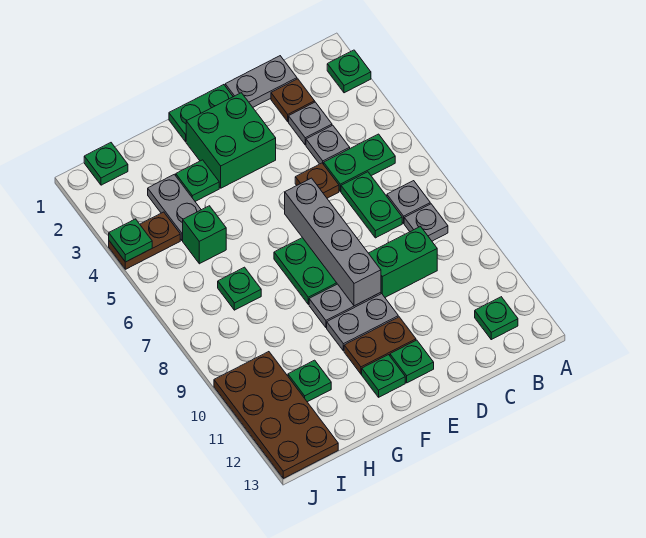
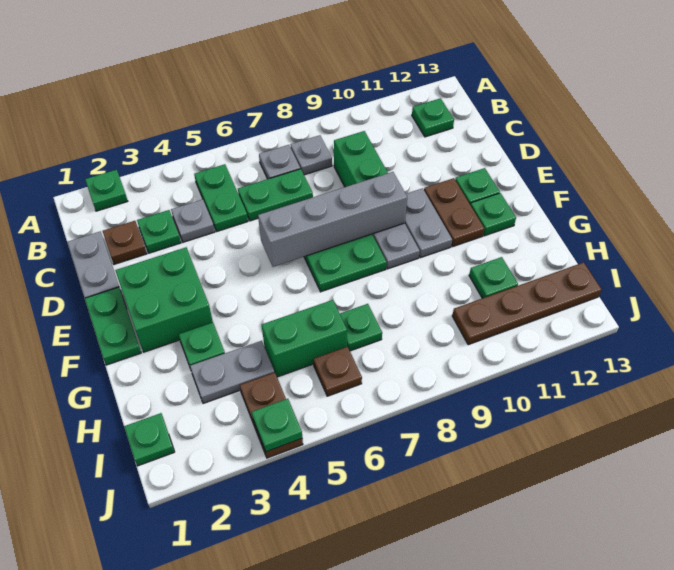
grey plate C3 level 1 -> green plate C3 level 1
brown plate D5 level 1 -> brown plate I6 level 1
green brick H5 level 1 -> green brick H5:H6 level 1
brown plate I10:J13 level 1 -> brown plate I10:I13 level 1

